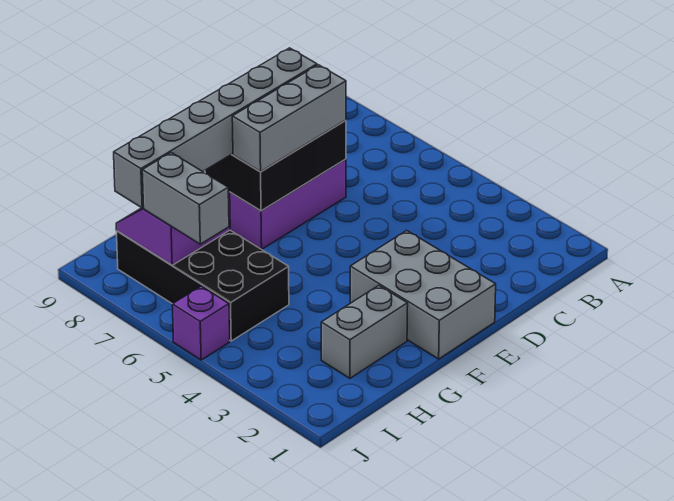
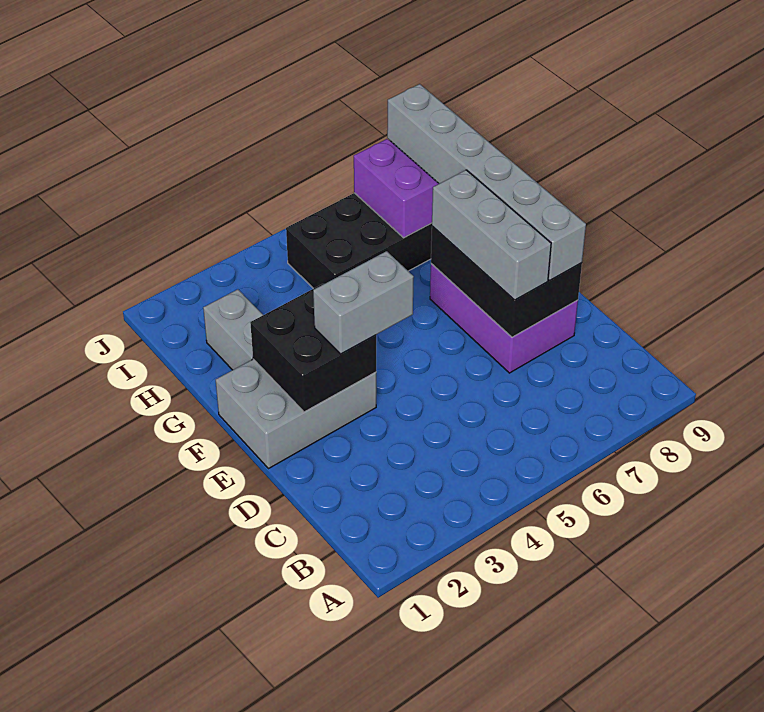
none -> black brick E2:F3 level 2
grey brick I6:I7 level 3 -> grey brick E3:E4 level 3
purple brick J5 level 1 -> none

